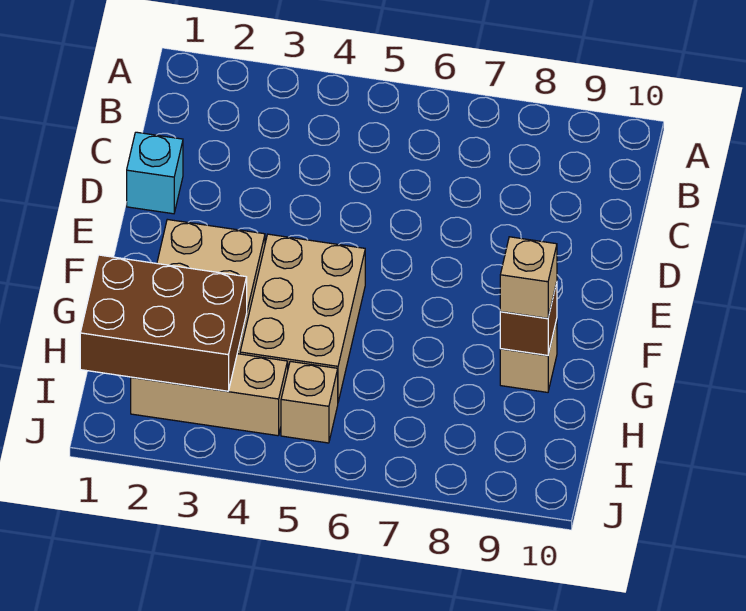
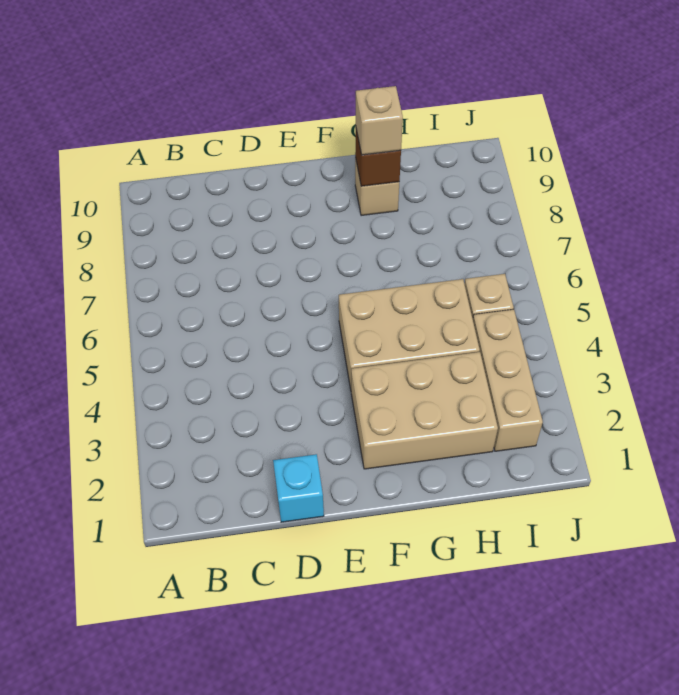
brown brick H1:I3 level 2 -> none

